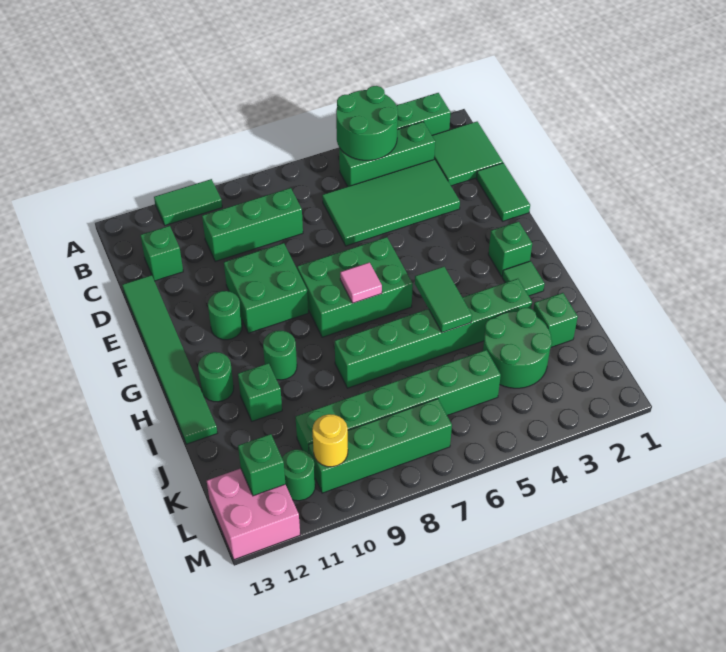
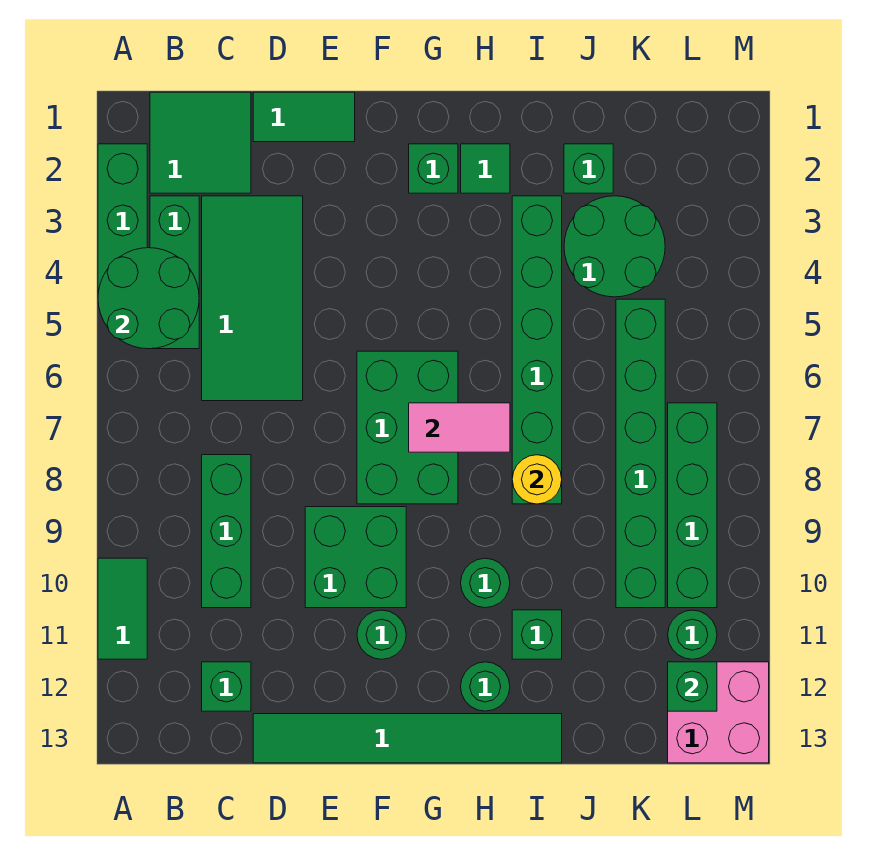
pink tile G7 level 2 -> pink tile G7:H7 level 2
green tile H5:I5 level 2 -> none
yellow round brick L10 level 2 -> yellow round brick I8 level 2

